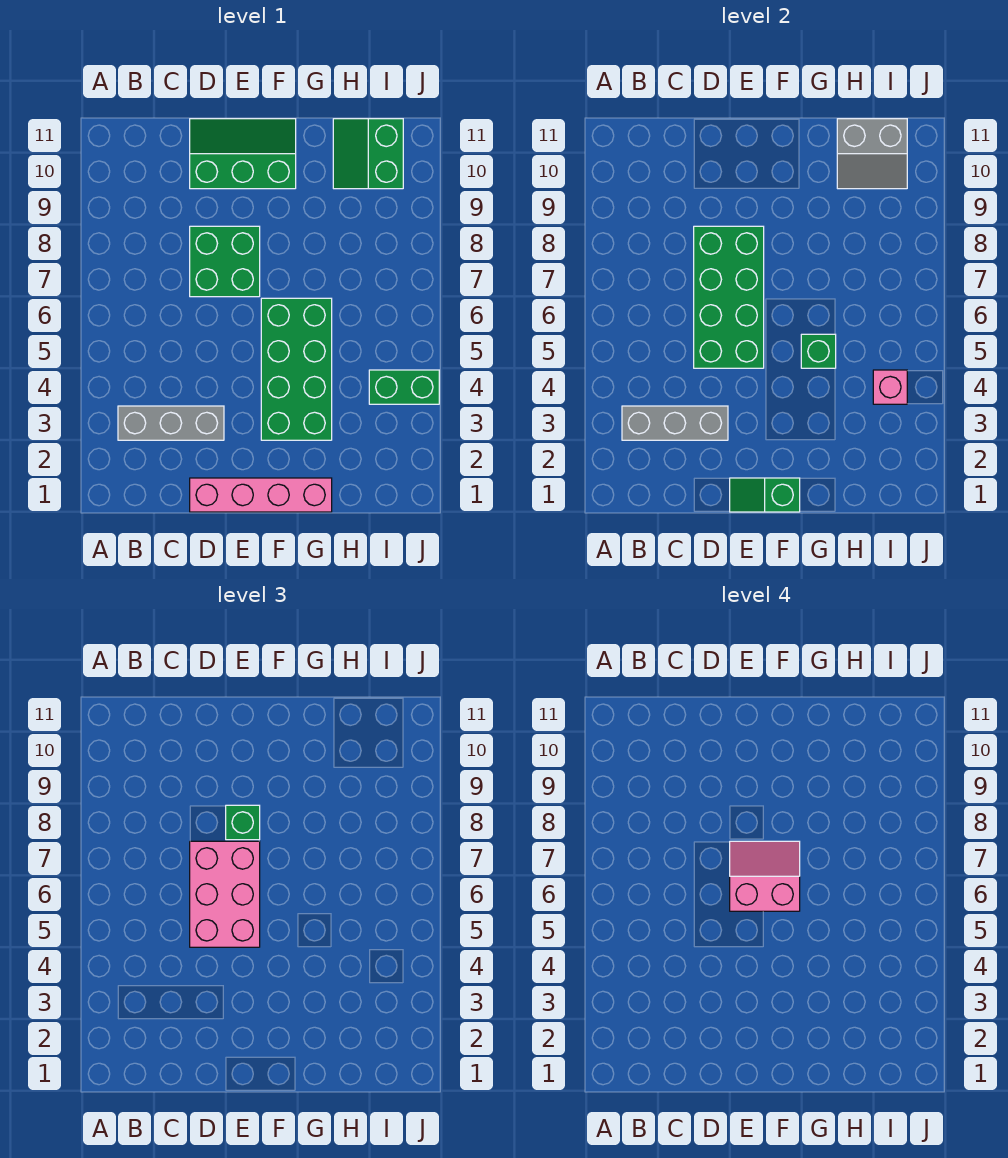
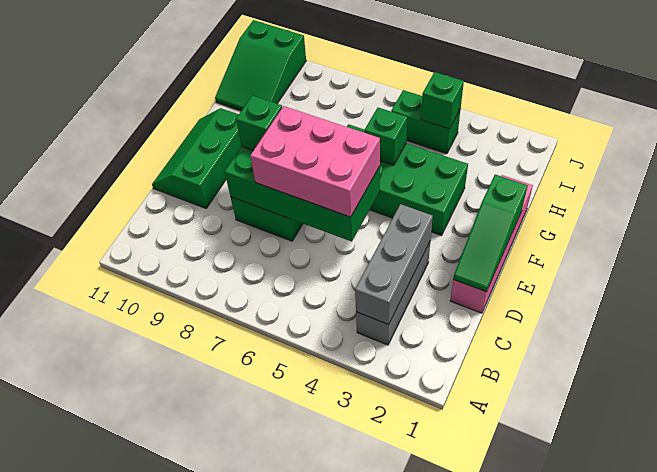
green slope E1:F1 level 2 top F -> green slope D1:F1 level 2 top F
pink slope E6:F7 level 4 top 6 -> none
green slope H10:I11 level 1 top I -> green slope H10:J11 level 1 top J
grey slope H10:I11 level 2 top 11 -> none
green brick I4:J4 level 1 -> green brick I4:I5 level 1
pink brick I4 level 2 -> green brick I4 level 2

